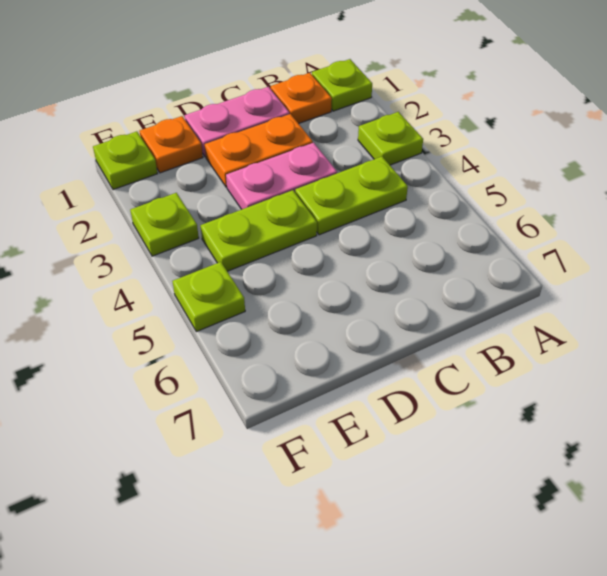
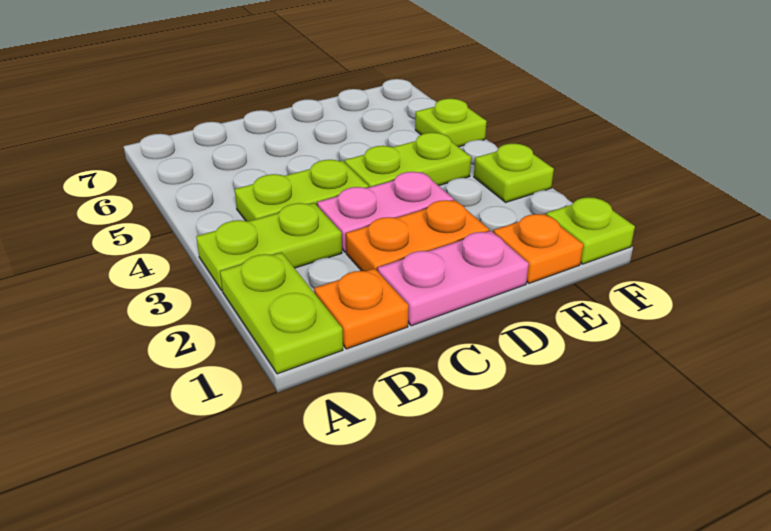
lime plate A1 level 1 -> lime plate A1:A2 level 1
lime plate A3 level 1 -> lime plate A3:B3 level 1

